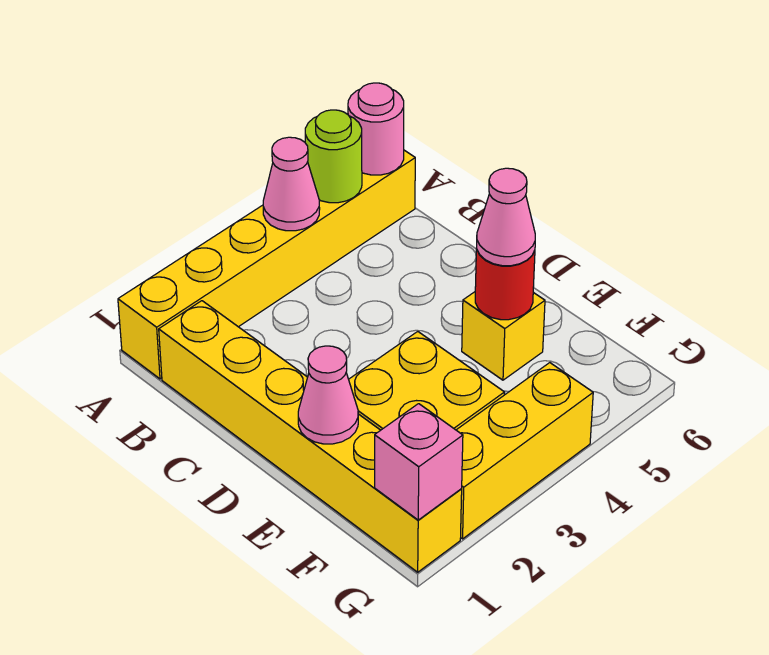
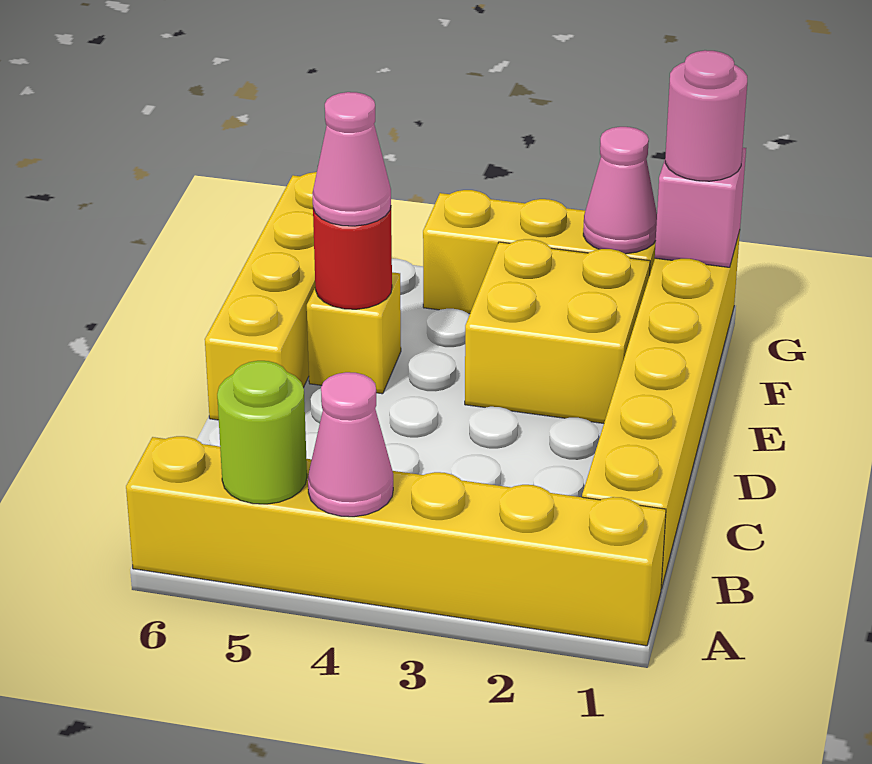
pink round brick A6 level 2 -> pink round brick G1 level 3
none -> yellow brick D6:G6 level 1
pink cone E1 level 2 -> pink cone G2 level 2

